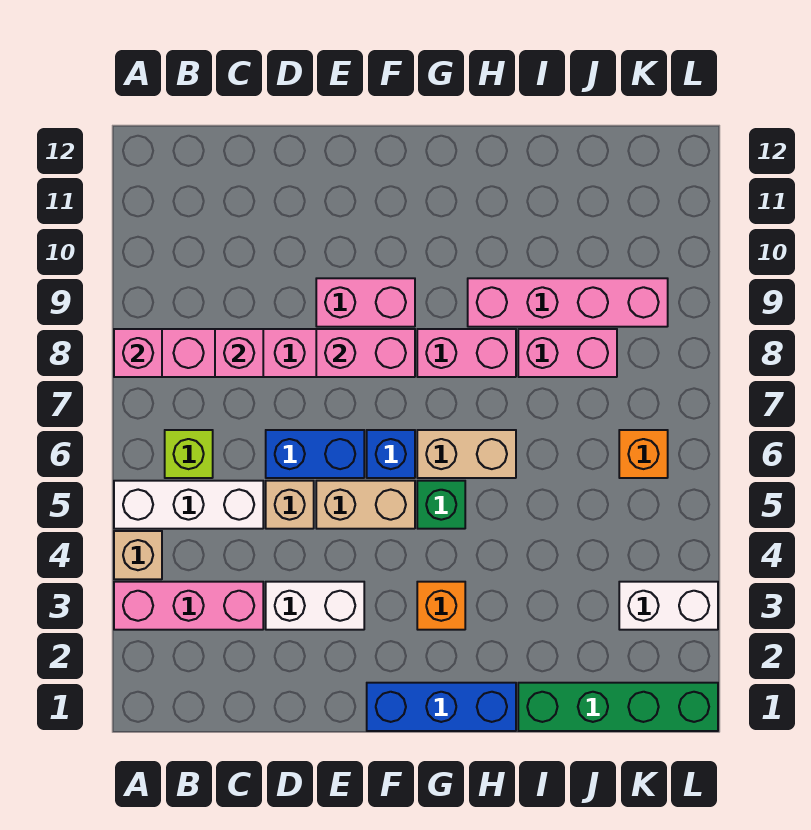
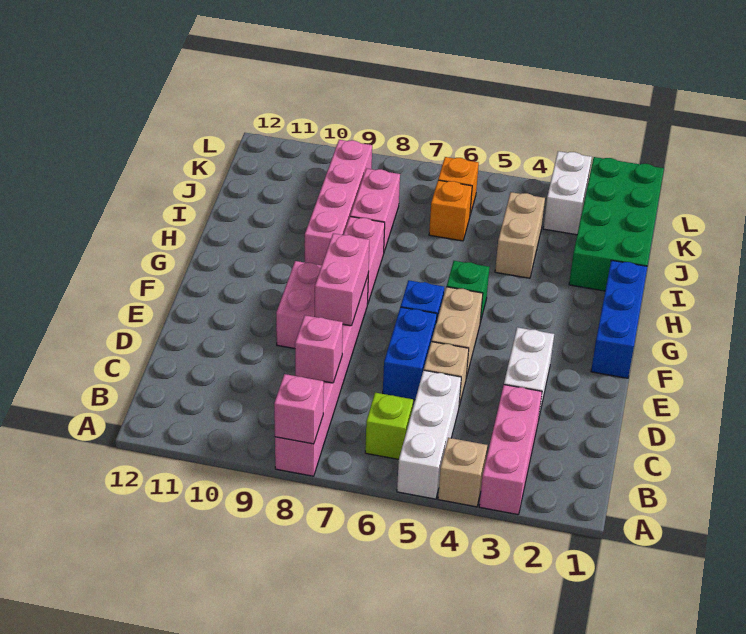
orange brick G3 level 1 -> orange brick J6 level 1
tan brick G6:H6 level 1 -> tan brick I4:J4 level 1
green brick I1:L1 level 1 -> green brick I1:L2 level 1

